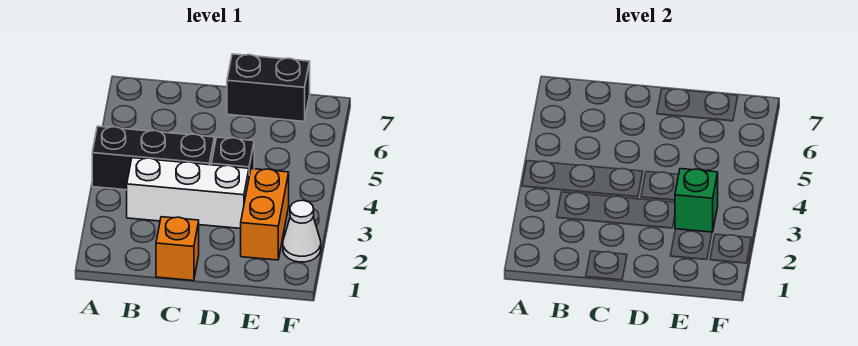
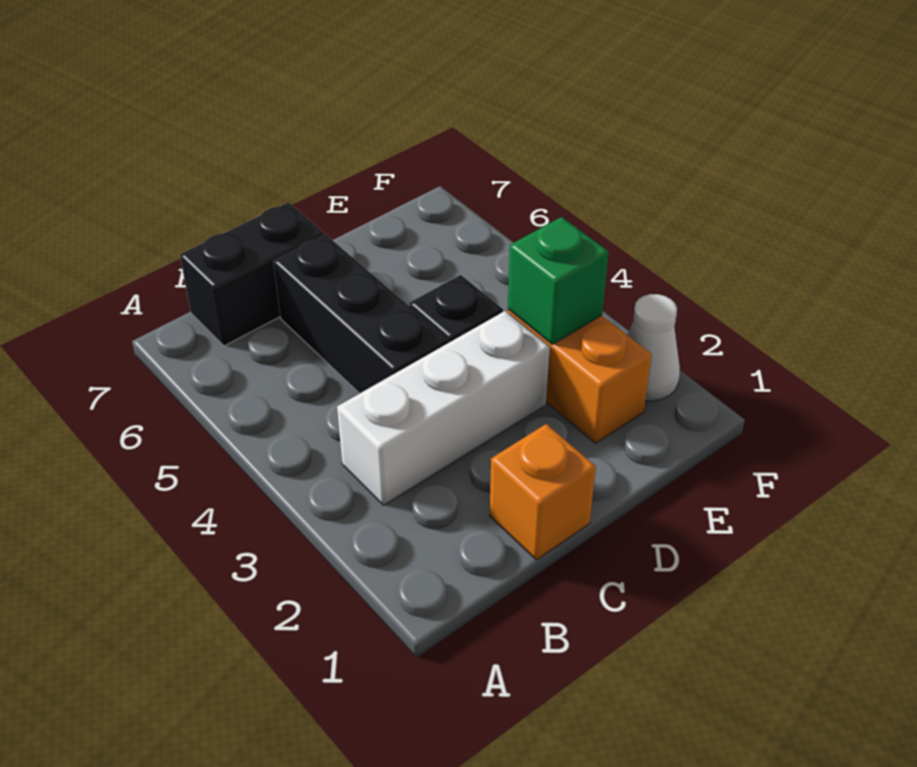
black brick A4:C4 level 1 -> black brick C4:C6 level 1
black brick D7:E7 level 1 -> black brick B7:C7 level 1

